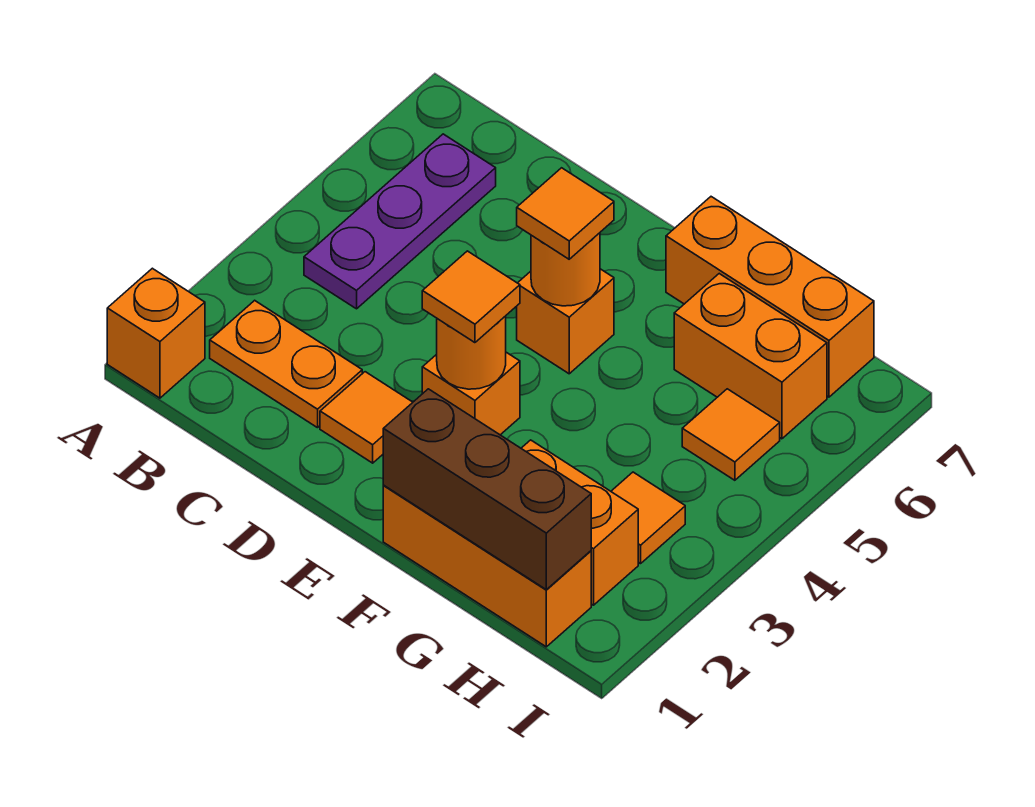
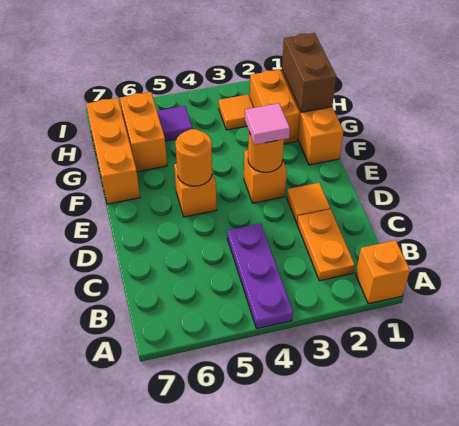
purple plate B4:B6 level 1 -> purple plate A4:C4 level 1
orange tile E3 level 3 -> pink tile E3 level 3
orange tile E5 level 3 -> none
brown brick F1:H1 level 2 -> brown brick G1:H1 level 2
orange tile H5 level 1 -> purple tile H5 level 1

